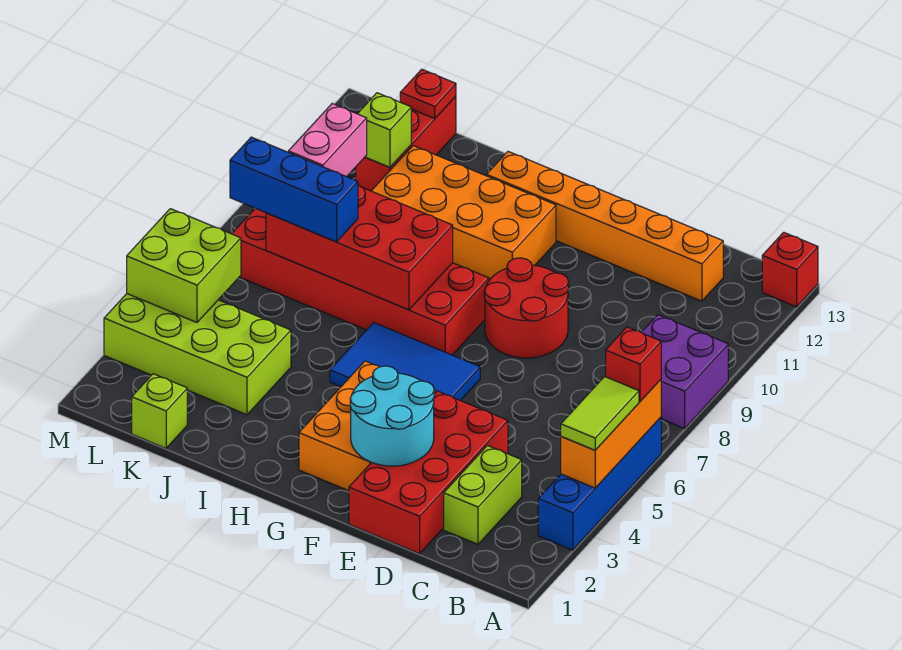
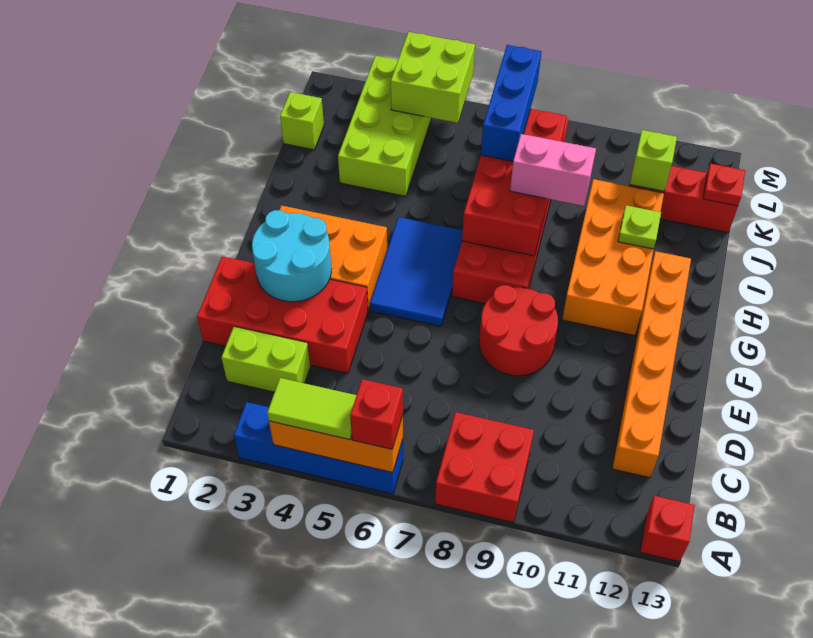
purple brick A8:B9 level 1 -> red brick A8:B9 level 1
none -> lime plate I11 level 2
pink brick K8:K9 level 3 -> pink brick I8:I9 level 3

